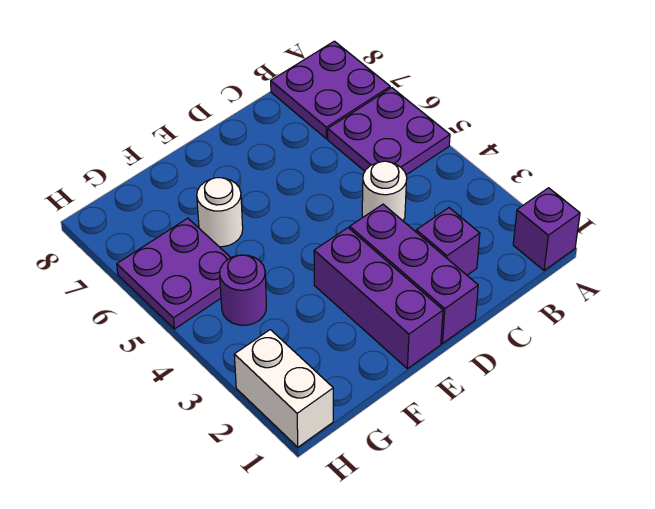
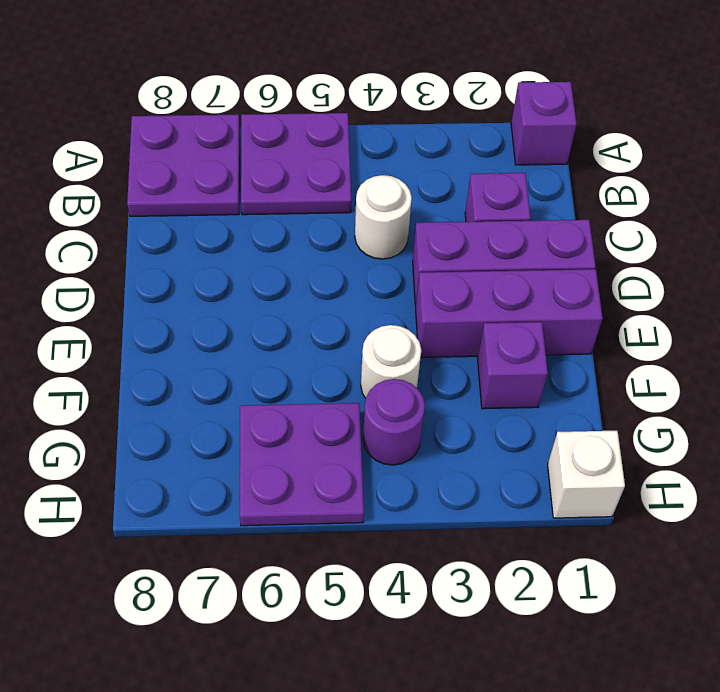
none -> purple brick F2 level 1
white round brick F6 level 1 -> white round brick F4 level 1
white brick H1:H2 level 1 -> white brick H1 level 1

